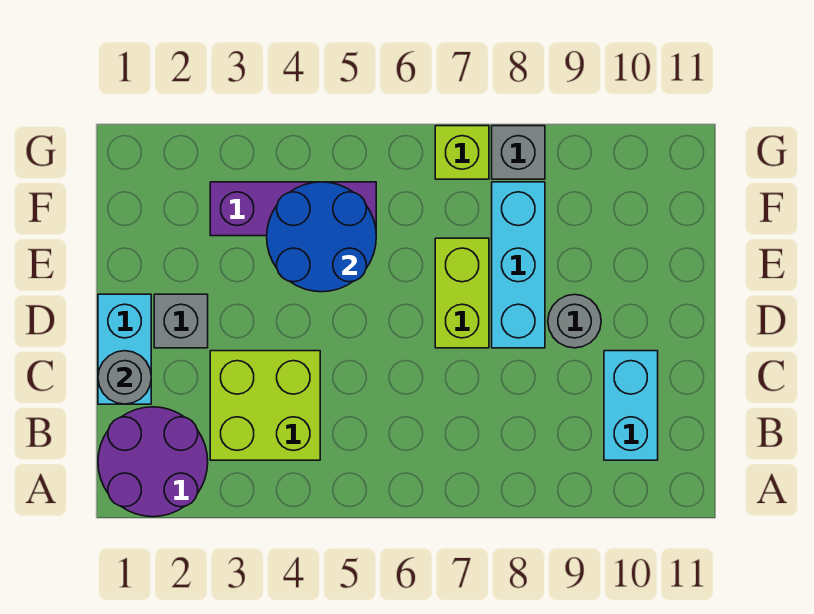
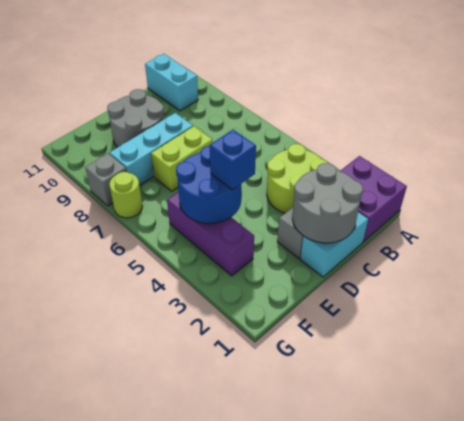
purple round brick A1:B2 level 1 -> purple brick A1:B2 level 1
lime brick B3:C4 level 1 -> lime round brick B3:C4 level 1
cyan brick B10:C10 level 1 -> cyan brick B10:B11 level 1
grey round brick C1 level 2 -> grey round brick C1:D2 level 2
grey round brick D9 level 1 -> grey round brick D9:E10 level 1
none -> blue brick E4 level 3
lime brick G7 level 1 -> lime round brick G7 level 1

